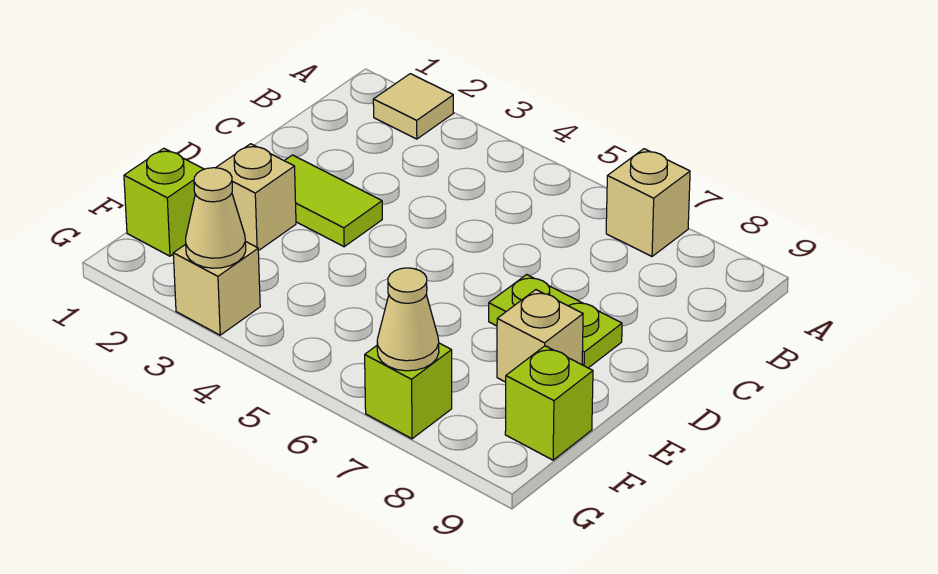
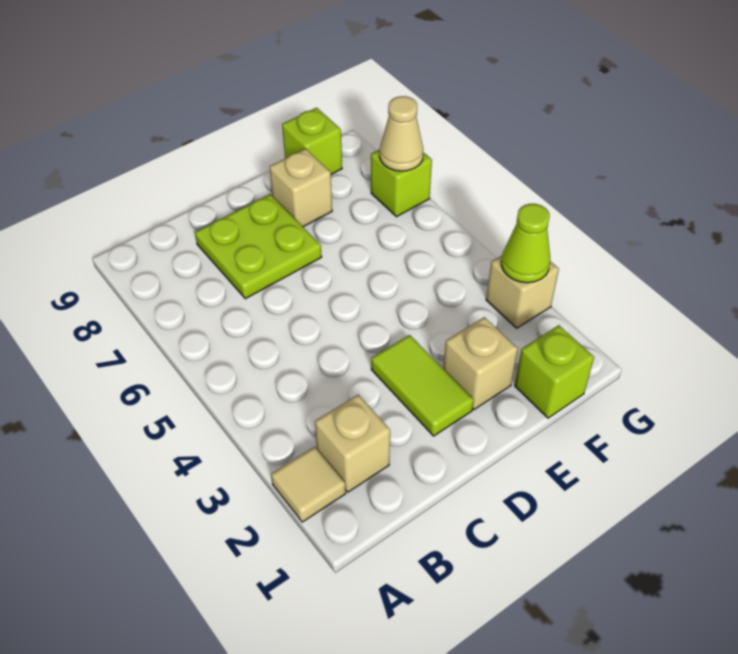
tan brick A7 level 1 -> tan brick B2 level 1
lime plate D7:D8 level 1 -> lime plate C7:D8 level 1
tan cone G3 level 2 -> lime cone G3 level 2

